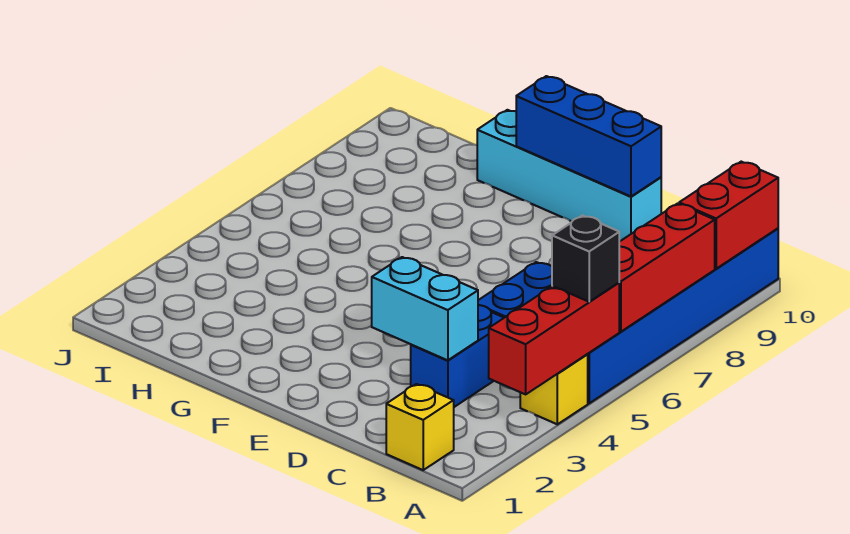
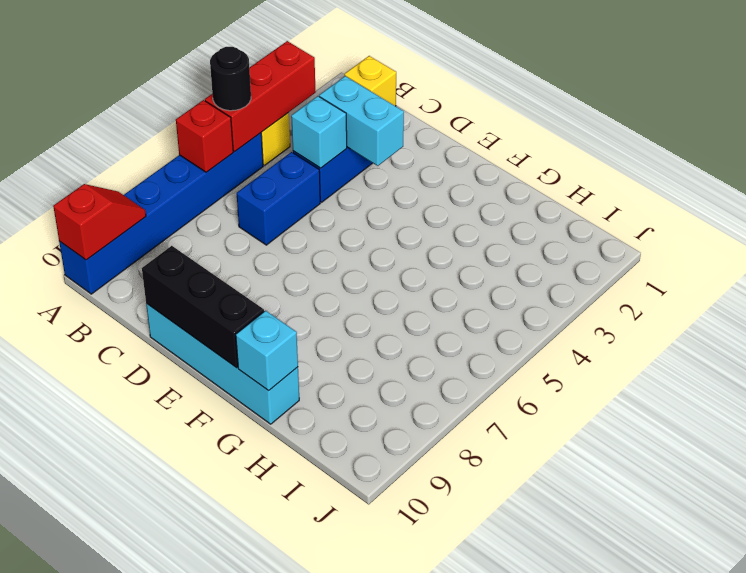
black brick A5 level 3 -> black round brick A5 level 3
red brick A6:A8 level 2 -> red brick A6 level 2
red brick A9:A10 level 2 -> red slope A9:A10 level 2 top 10
none -> cyan brick C4 level 2
blue brick D10:F10 level 2 -> black brick D10:F10 level 2
none -> cyan brick G10 level 2

